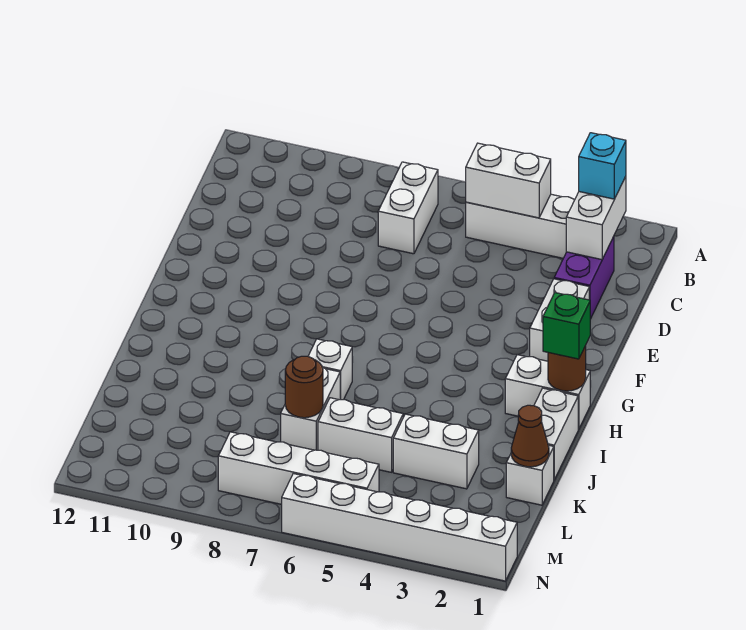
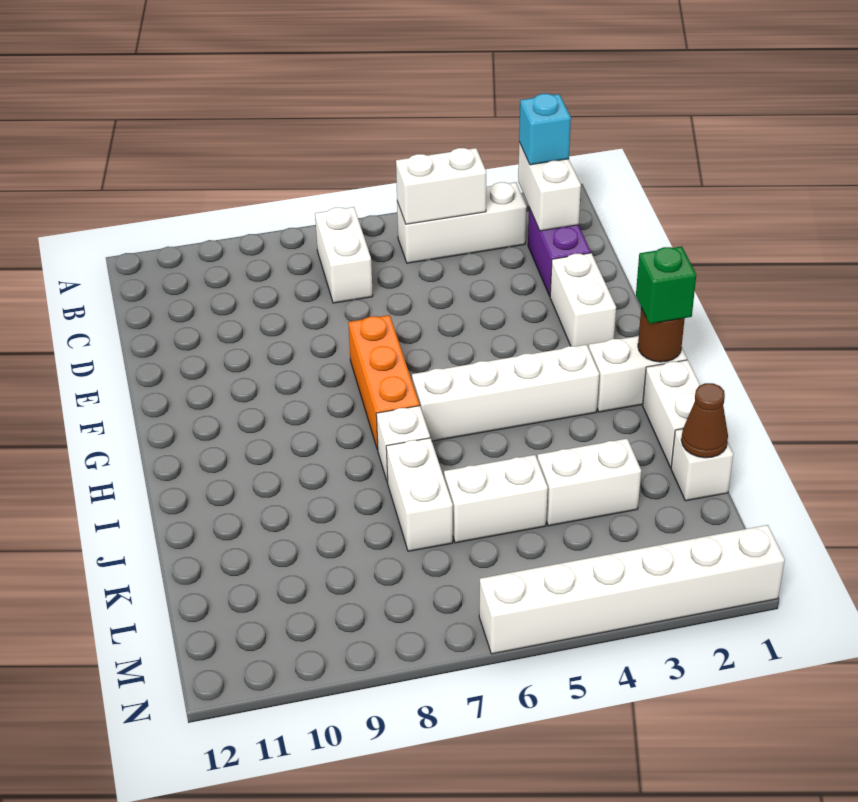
none -> orange brick F7:H7 level 1
brown round brick K7 level 2 -> none
white brick M5:M8 level 1 -> white brick H3:H6 level 1

